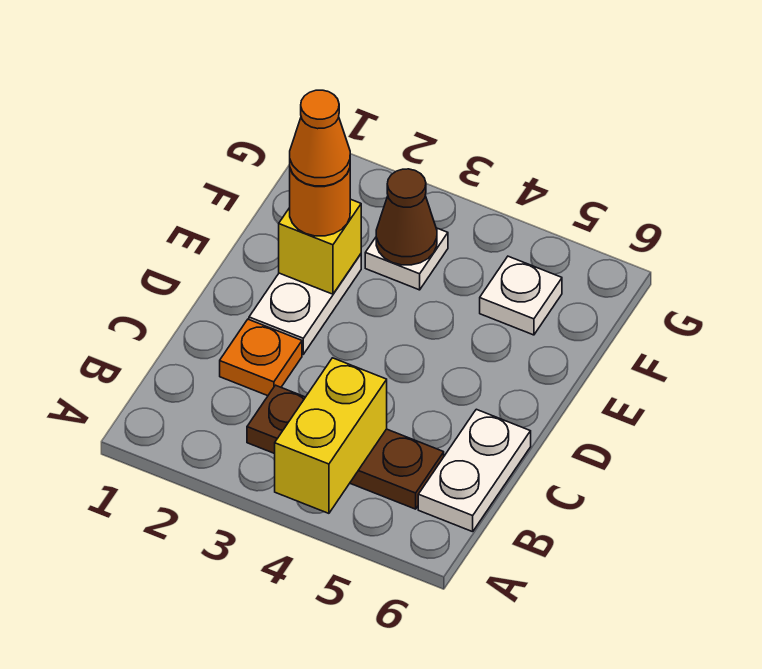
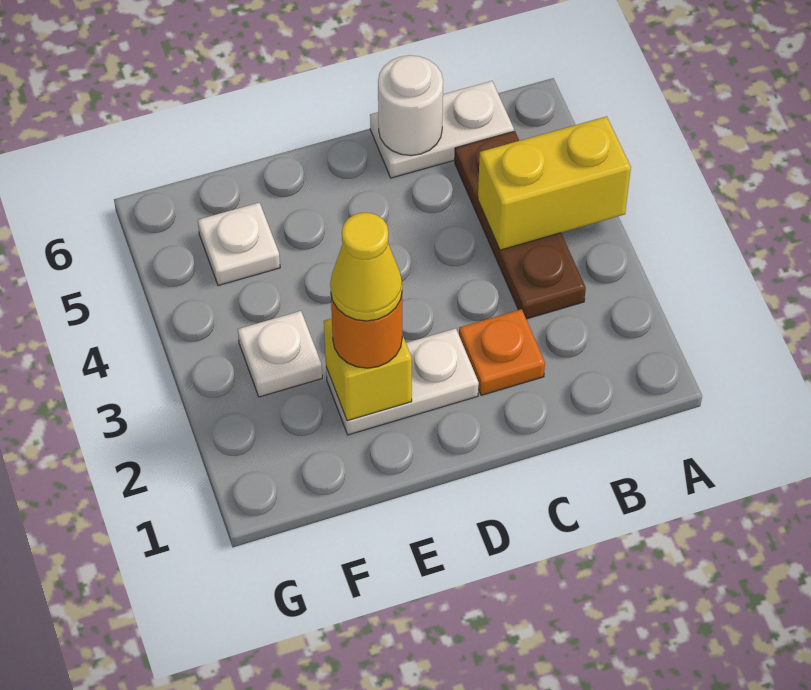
none -> white round brick C6 level 2
orange cone E2 level 4 -> yellow cone E2 level 4
brown cone F3 level 2 -> none

